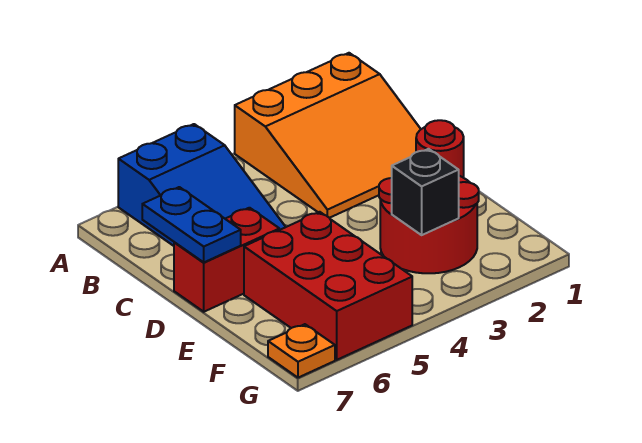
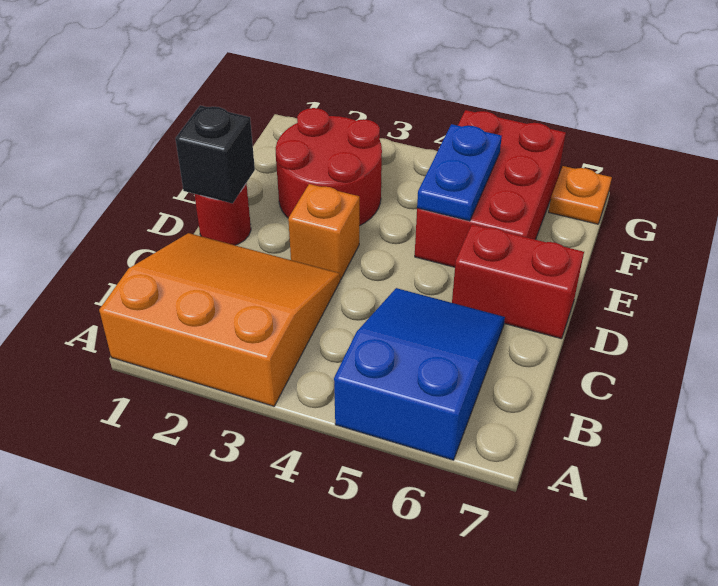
blue plate C7:D7 level 2 -> blue plate E5:F5 level 2
none -> orange brick D3 level 1
black brick F3 level 2 -> black brick D1 level 2

